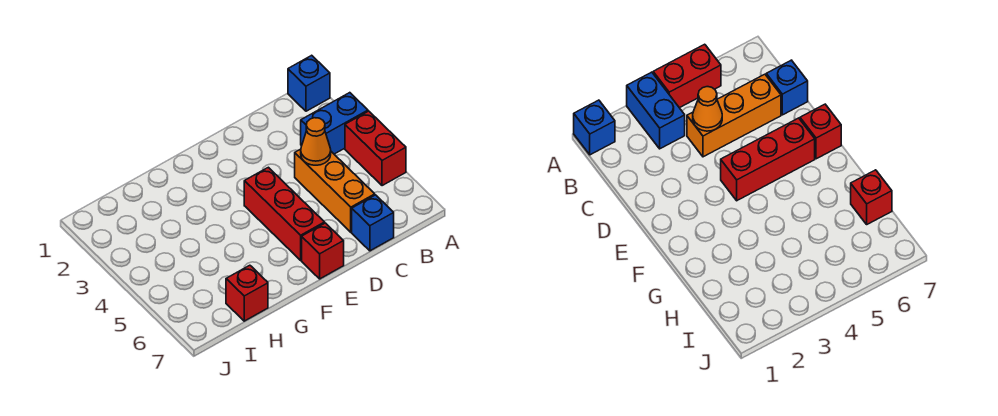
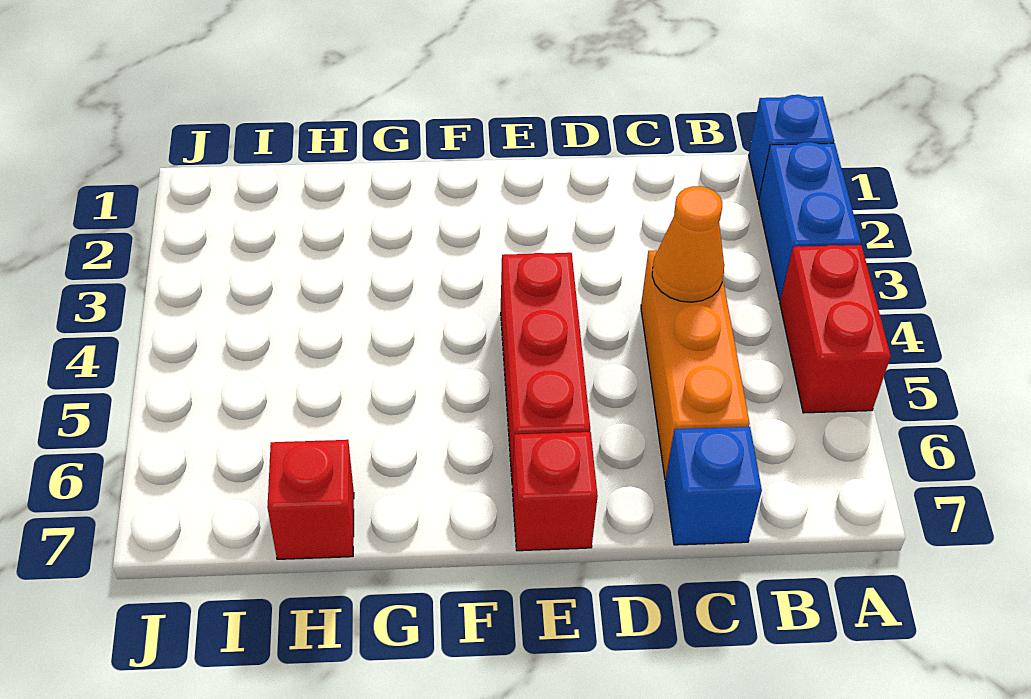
blue brick A3:B3 level 1 -> blue brick A2:A3 level 1

